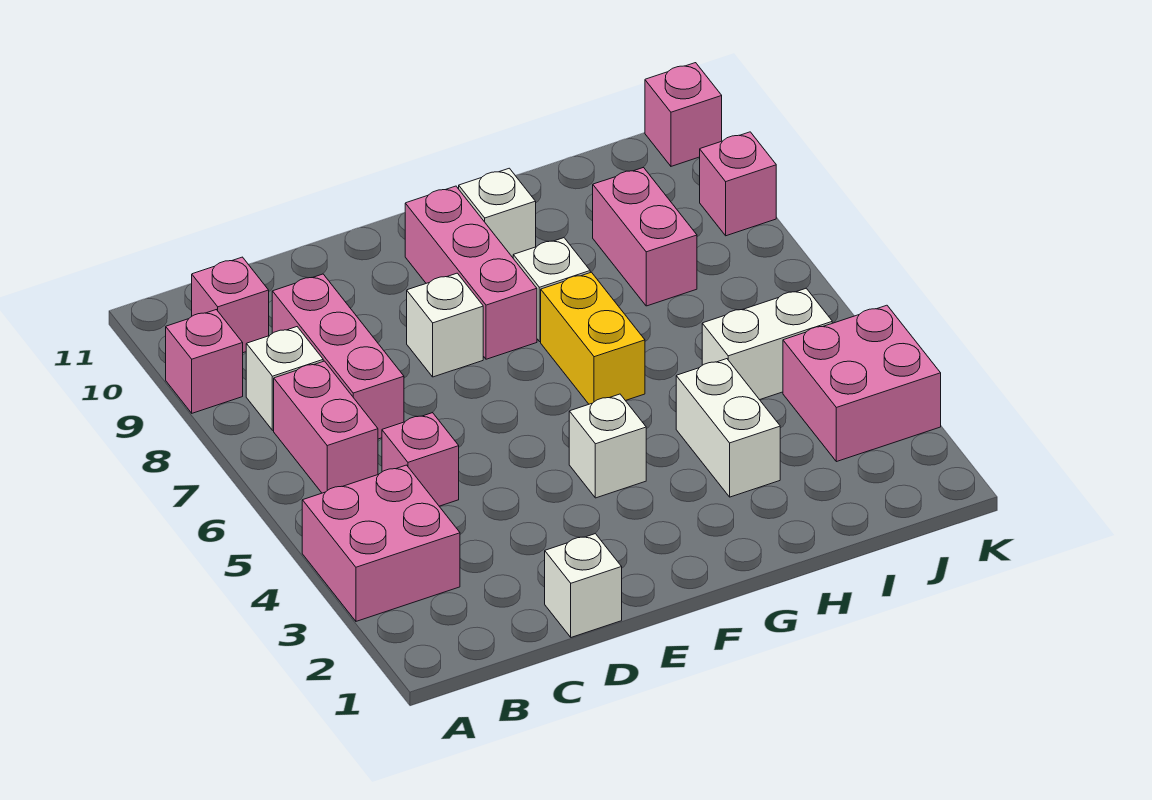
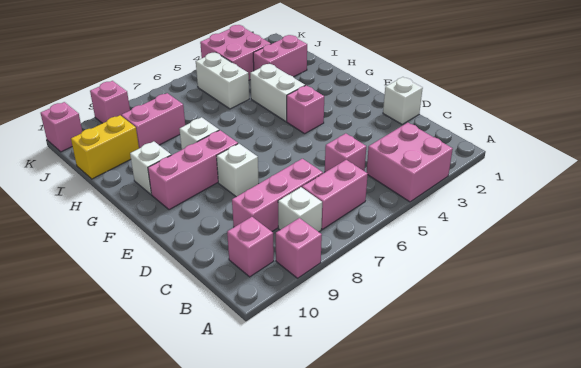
white brick F4 level 1 -> pink brick F4 level 1
yellow brick G6:G7 level 1 -> yellow brick I10:I11 level 1
white brick H3:H4 level 1 -> white brick G4:H4 level 1
none -> pink brick I2:I3 level 1

